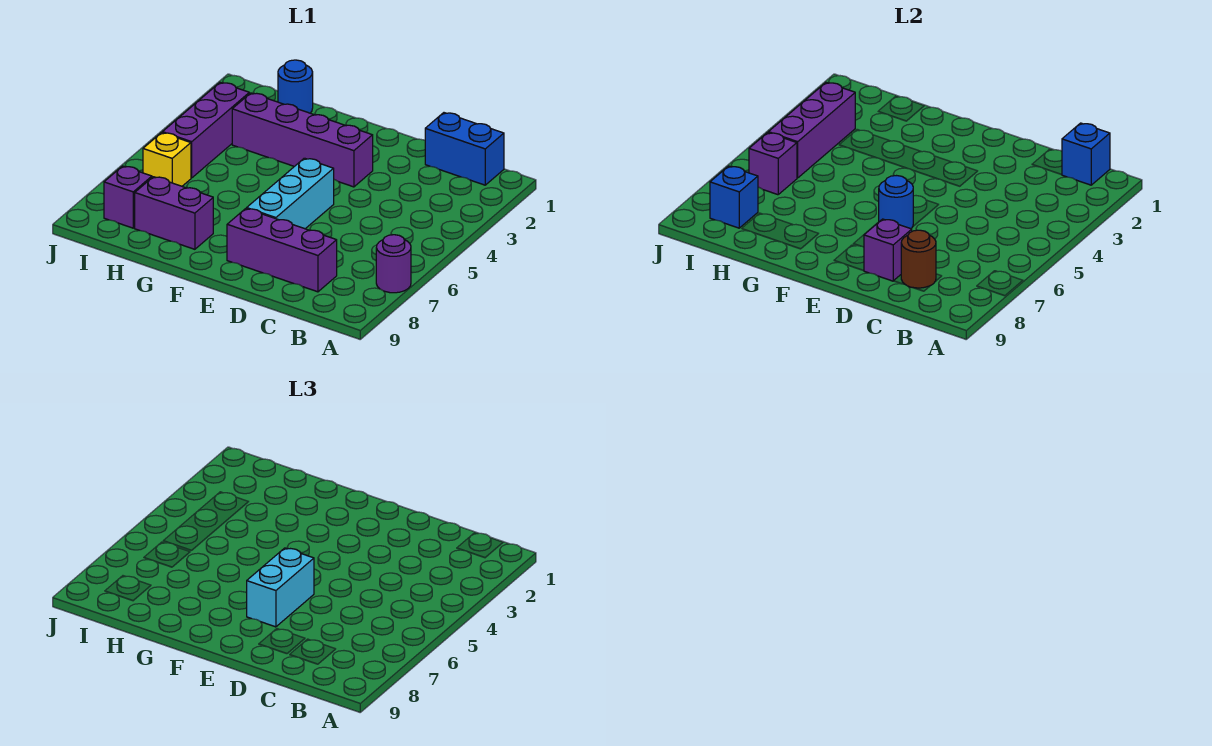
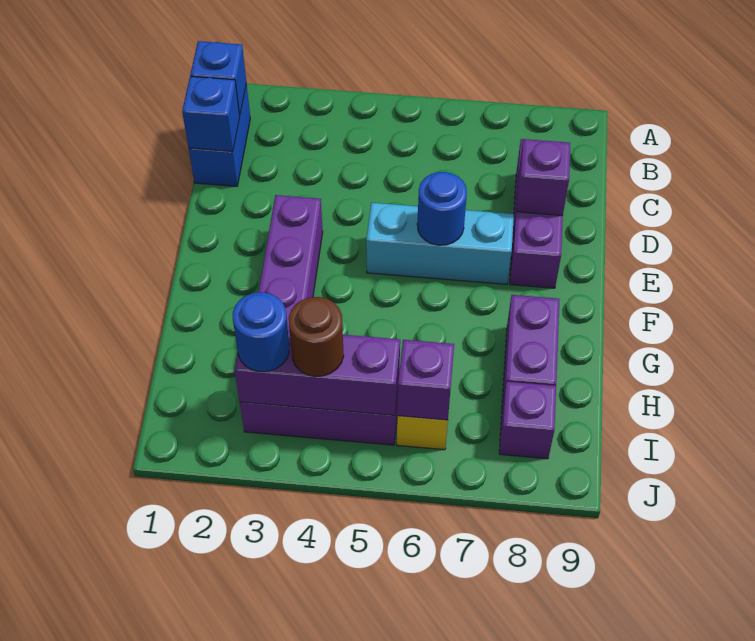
purple round brick A7 level 1 -> none
brown round brick C8 level 2 -> brown round brick I4 level 3
cyan brick E6:E7 level 3 -> none
blue round brick H1 level 1 -> blue round brick I3 level 3
blue brick I8 level 2 -> blue brick C1 level 2

